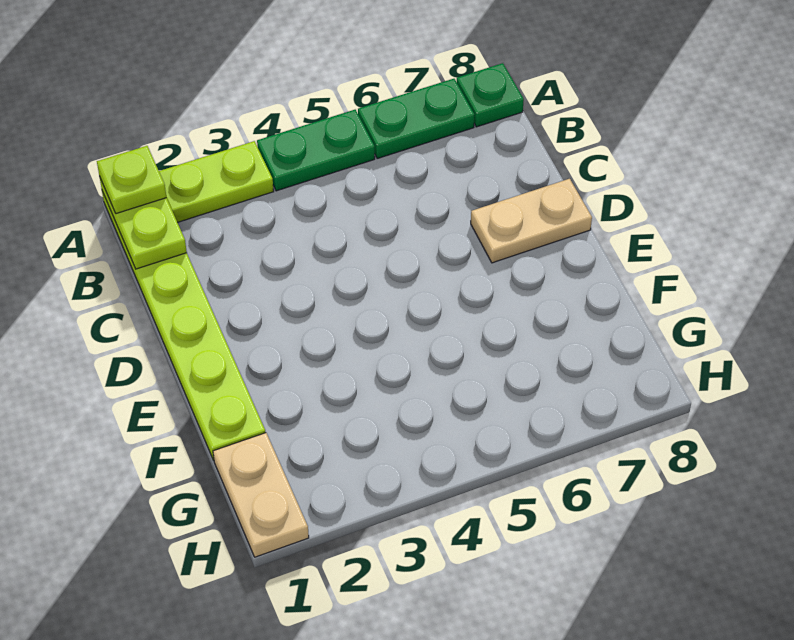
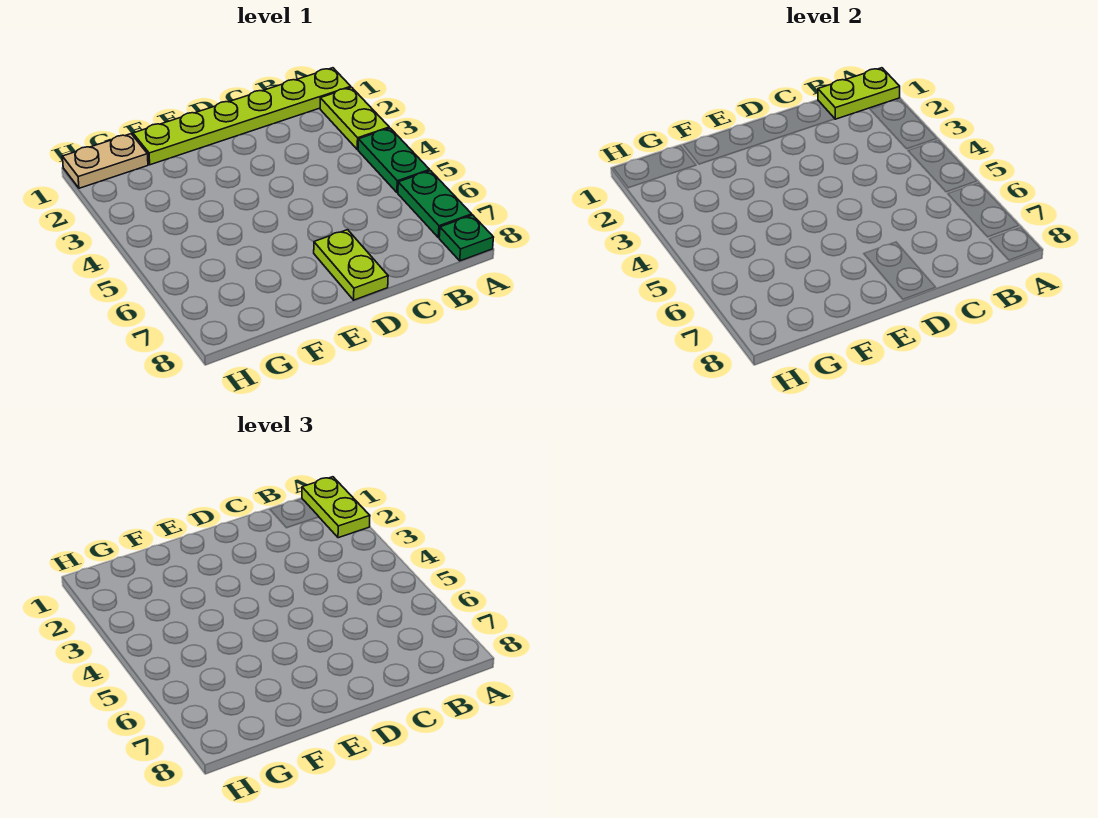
lime plate A1 level 3 -> lime plate A1:A2 level 3
tan plate D7:D8 level 1 -> lime plate D7:D8 level 1

